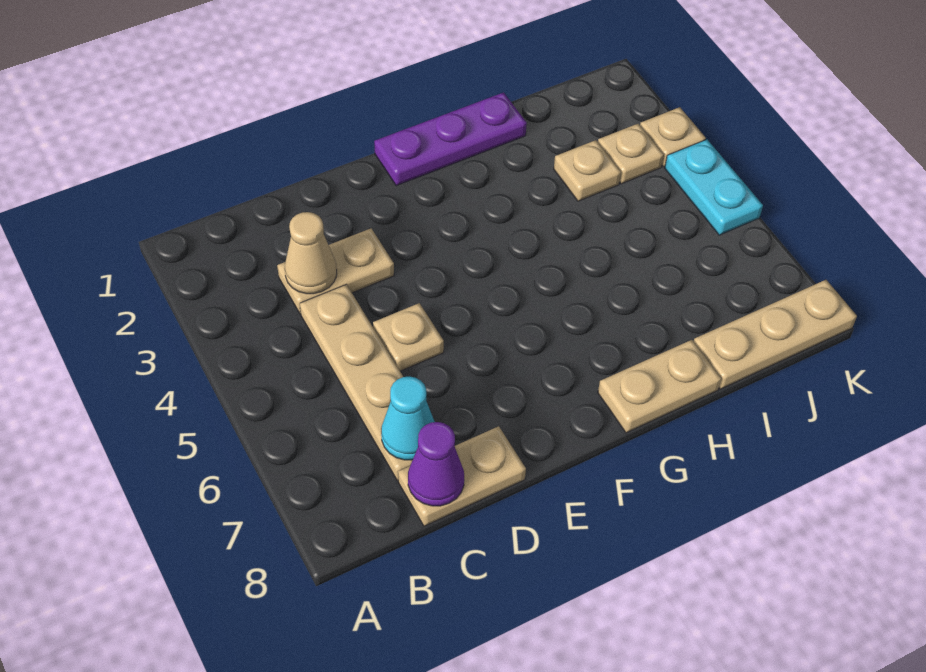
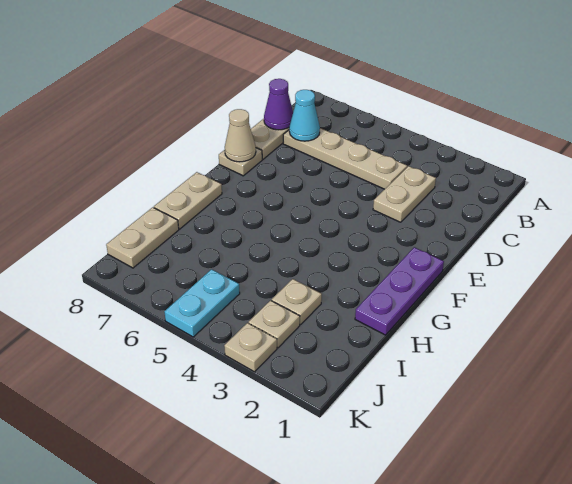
tan cone C3 level 2 -> tan cone E8 level 2
tan plate D5 level 1 -> tan plate E8 level 1
tan plate I8:K8 level 1 -> tan plate I8:J8 level 1
cyan plate K4:K5 level 1 -> cyan plate J5:K5 level 1

